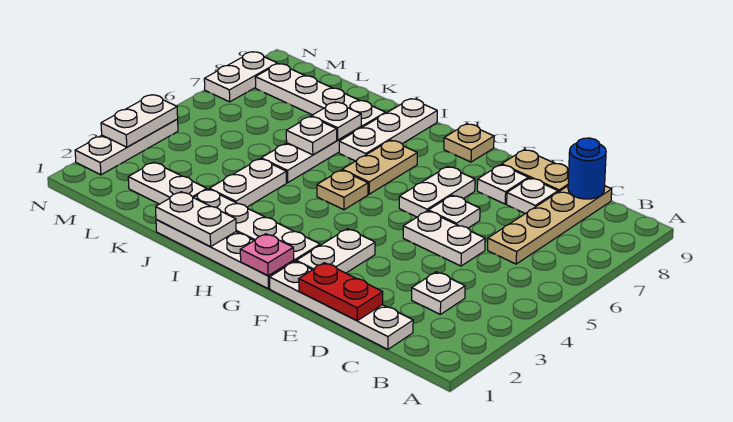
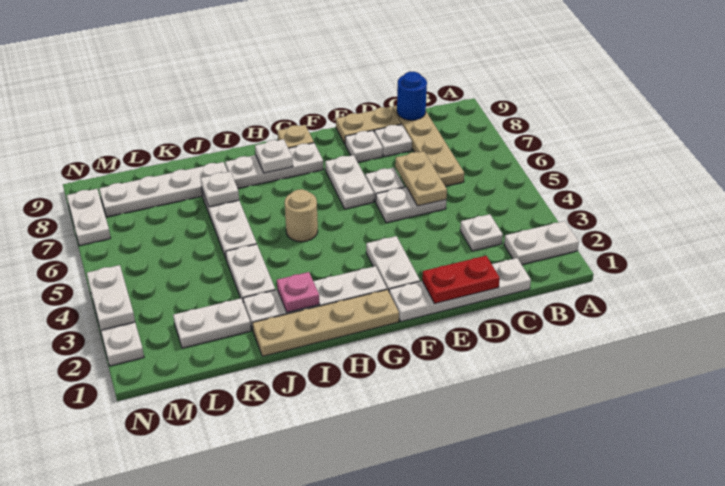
white plate G1:J1 level 1 -> tan plate G1:J1 level 1
pink plate G1 level 2 -> pink plate I2 level 2
tan plate H5 level 1 -> tan round brick H5 level 1
tan plate H6:H7 level 1 -> tan plate D5:D6 level 2
white plate I1:J1 level 2 -> white plate A2:B2 level 1
white plate I7:I9 level 1 -> white plate G8:I8 level 1
white plate J6 level 2 -> white plate H8 level 2

